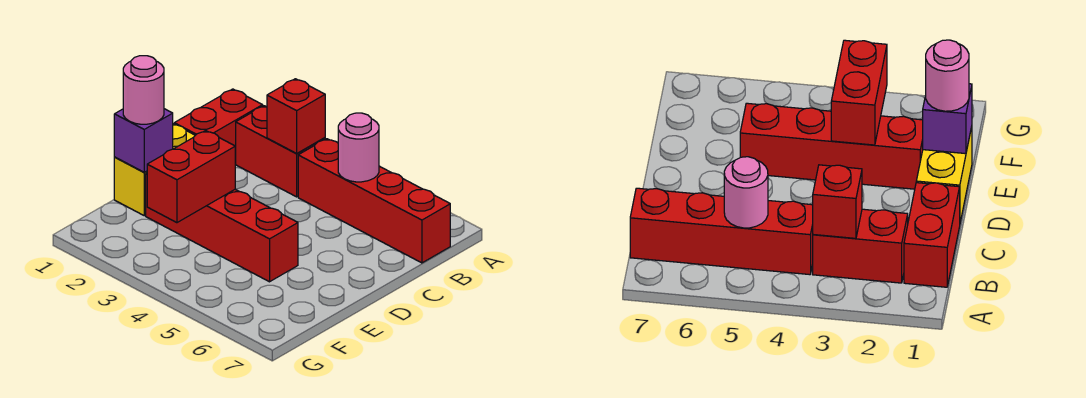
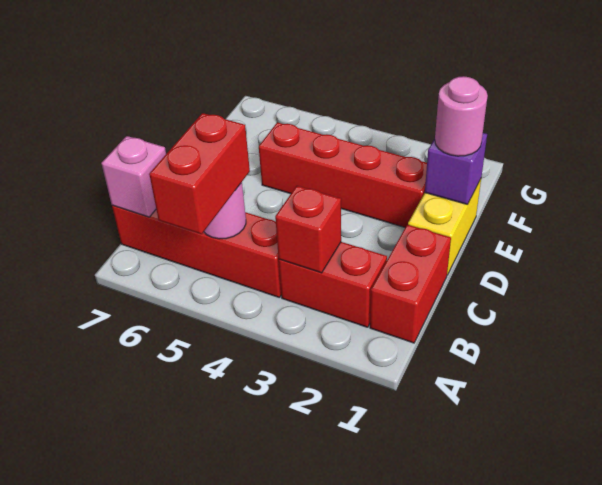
none -> pink brick B7 level 2
red brick E3:F3 level 2 -> red brick A5:B5 level 3

